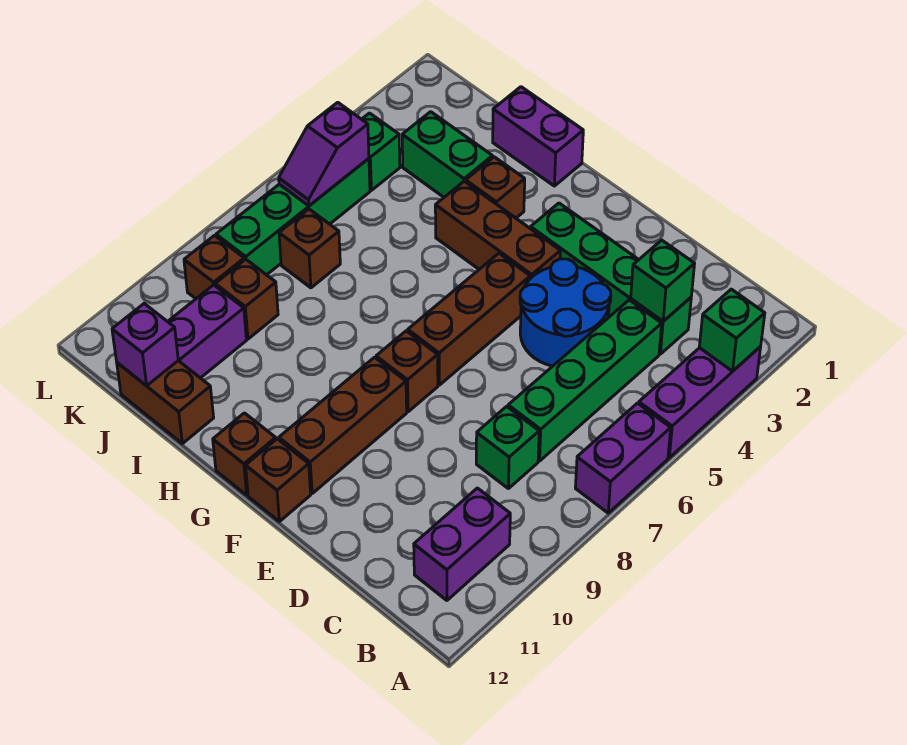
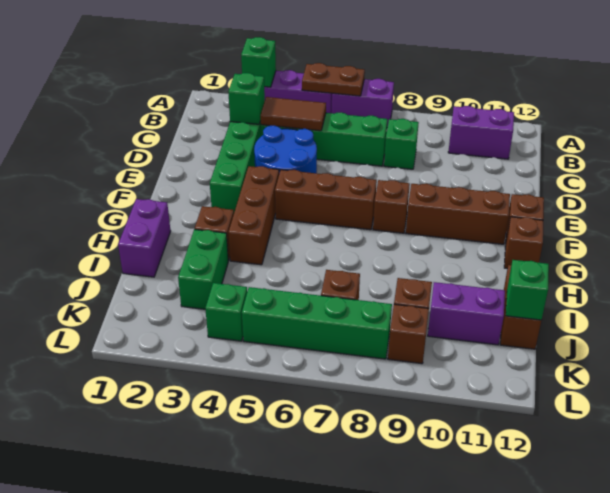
none -> brown plate A5:A6 level 2
none -> brown tile C4:C5 level 2
purple brick J12 level 2 -> green brick J12 level 2
purple slope K5:K6 level 2 top 5 -> none

